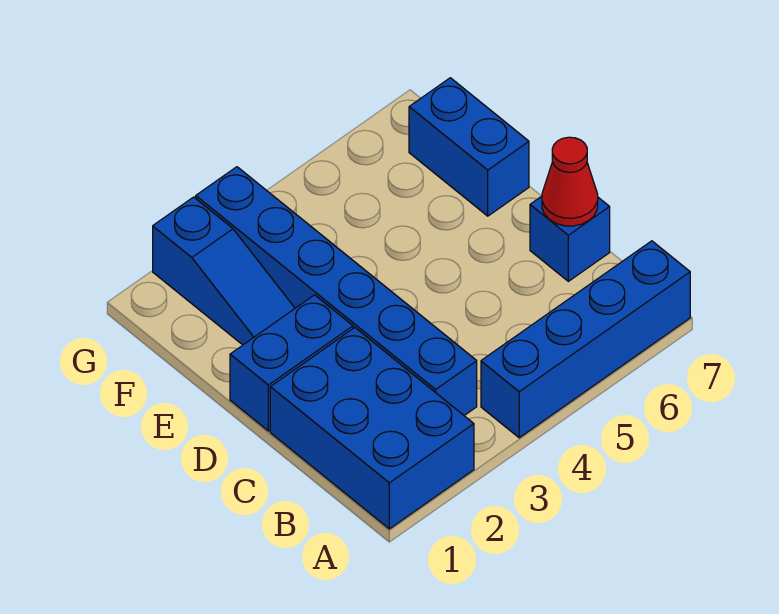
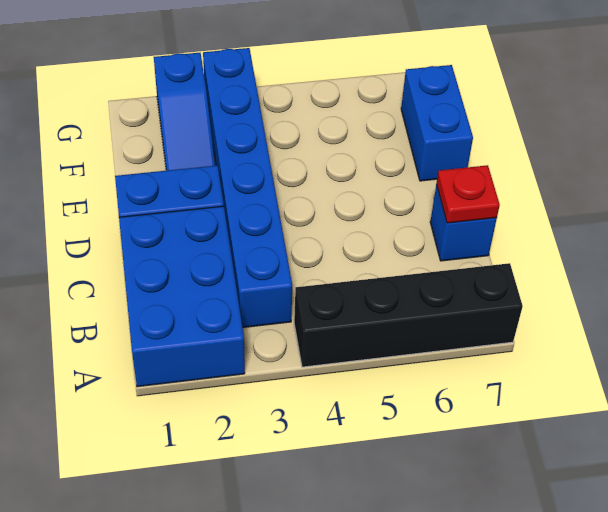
blue brick A4:A7 level 1 -> black brick A4:A7 level 1
red cone C7 level 2 -> red plate C7 level 2

